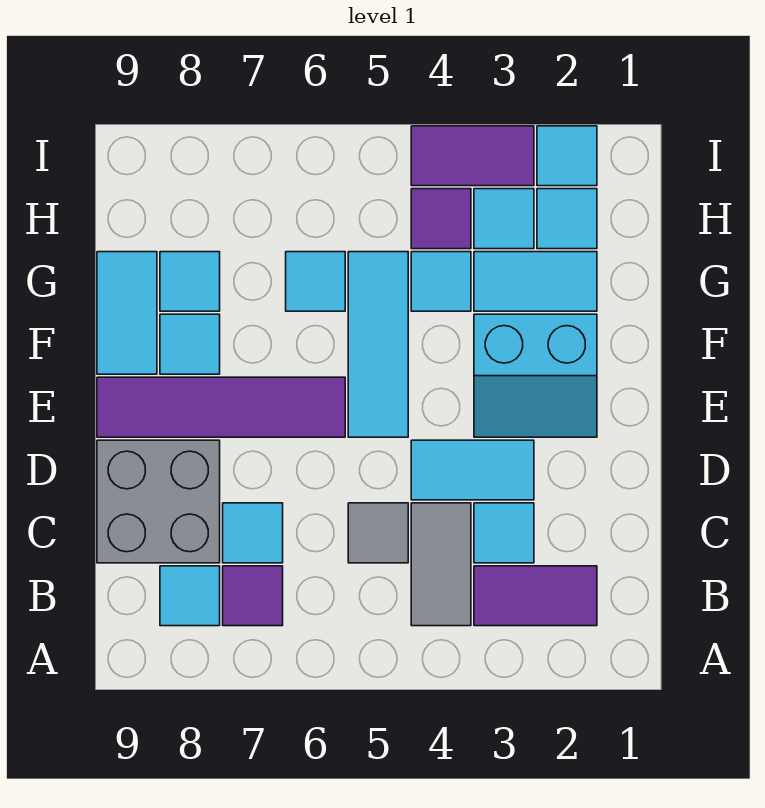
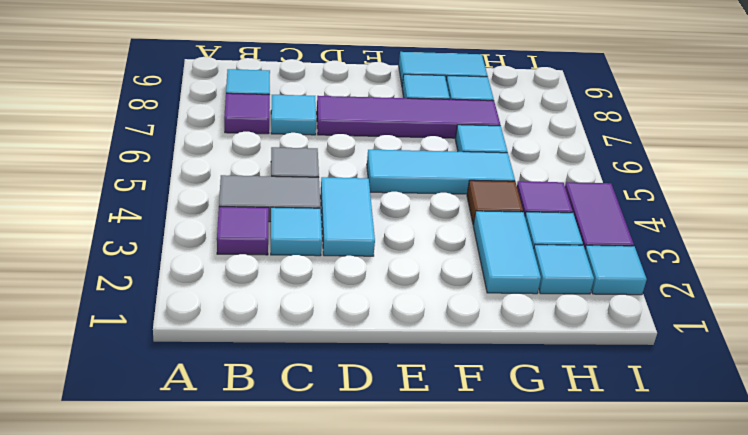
purple tile B2:B3 level 1 -> purple tile B3 level 1
grey brick C8:D9 level 1 -> none
cyan slope E2:F3 level 1 top F -> none
purple tile E6:E9 level 1 -> purple tile D7:G7 level 1
cyan tile G4 level 1 -> brown tile G4 level 1

